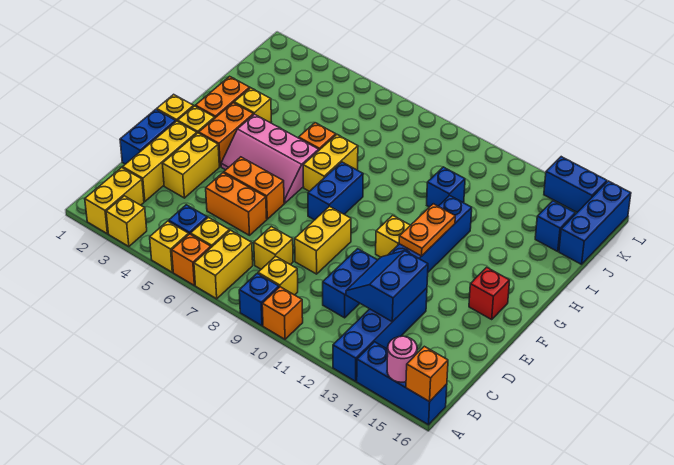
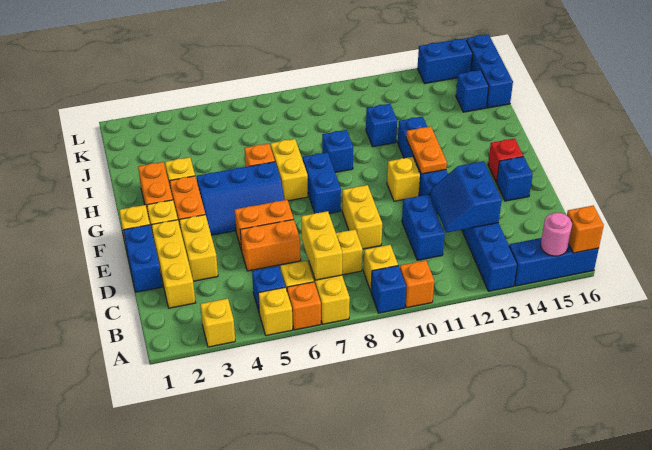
yellow brick A2:B2 level 1 -> yellow brick B7:C7 level 2
none -> blue brick E15 level 1
pink slope F4:G6 level 1 top G -> blue slope F4:G6 level 1 top G
none -> blue brick H9 level 1

